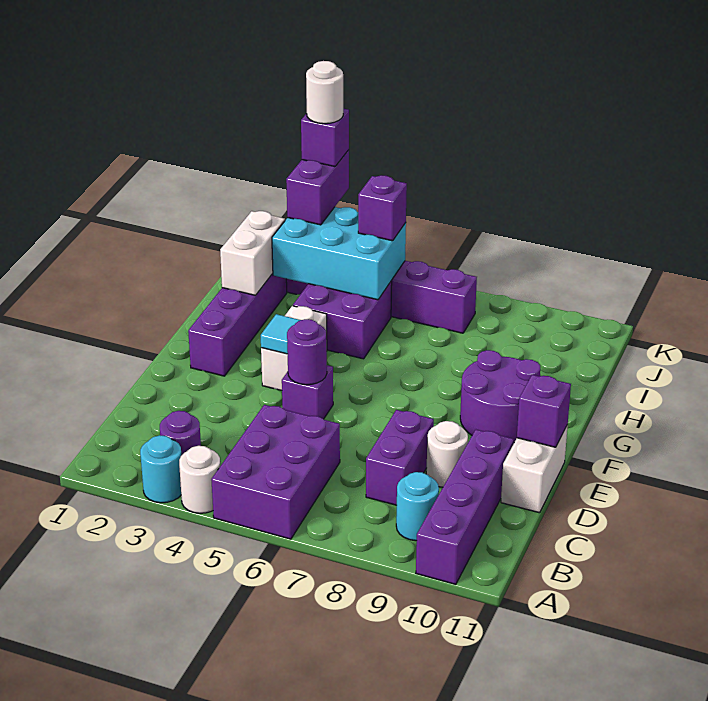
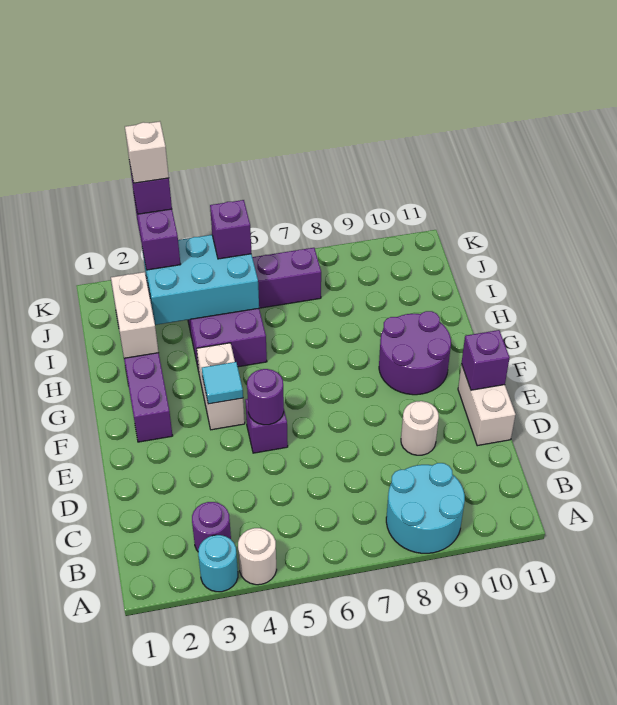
purple brick A5:C6 level 1 -> none
purple brick A10:D10 level 1 -> none
cyan round brick B9 level 1 -> cyan round brick A8:B9 level 1
purple brick C8:D8 level 1 -> none
white round brick K3 level 5 -> white brick K3 level 5

